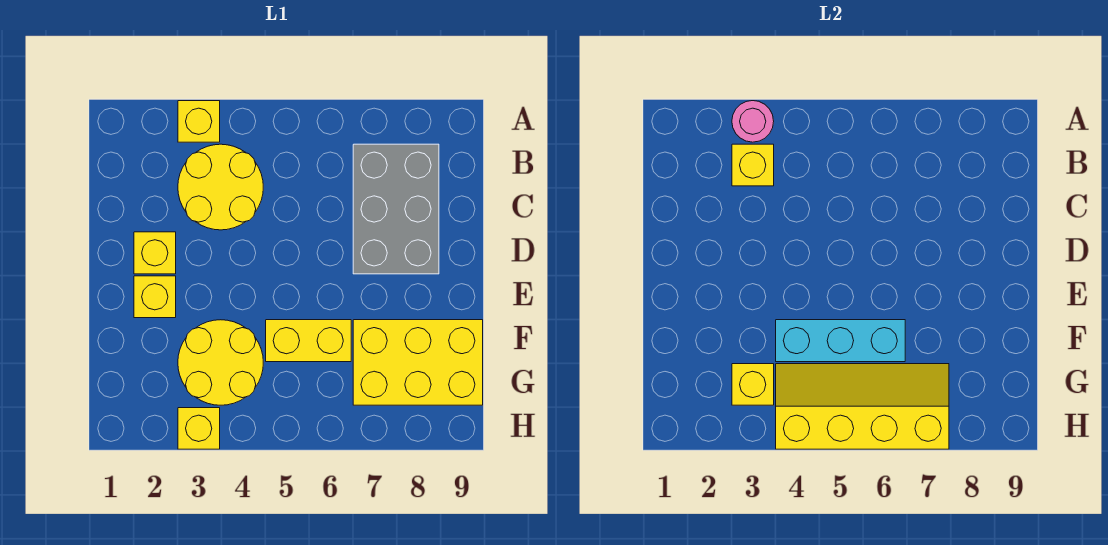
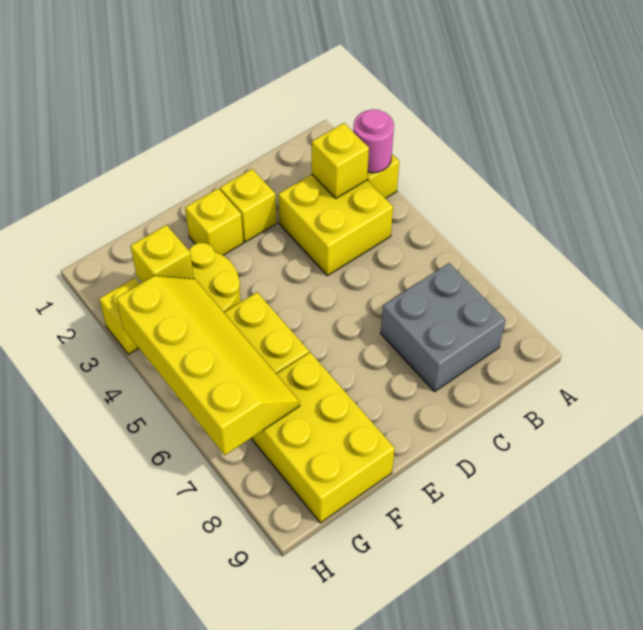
yellow round brick B3:C4 level 1 -> yellow brick B3:C4 level 1
grey brick B7:D8 level 1 -> grey brick B7:C8 level 1
cyan brick F4:F6 level 2 -> none

